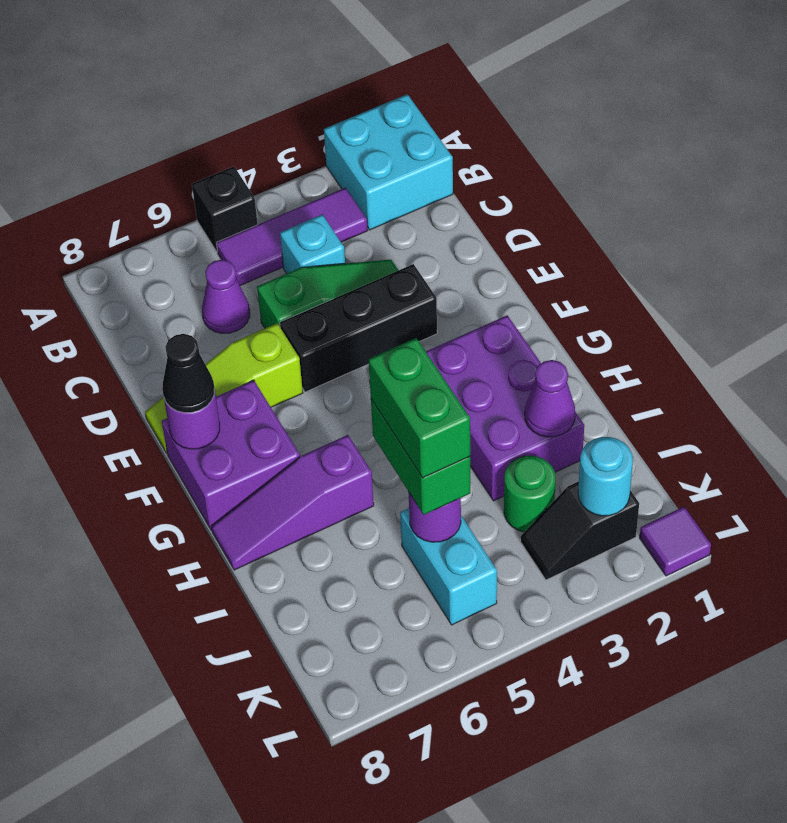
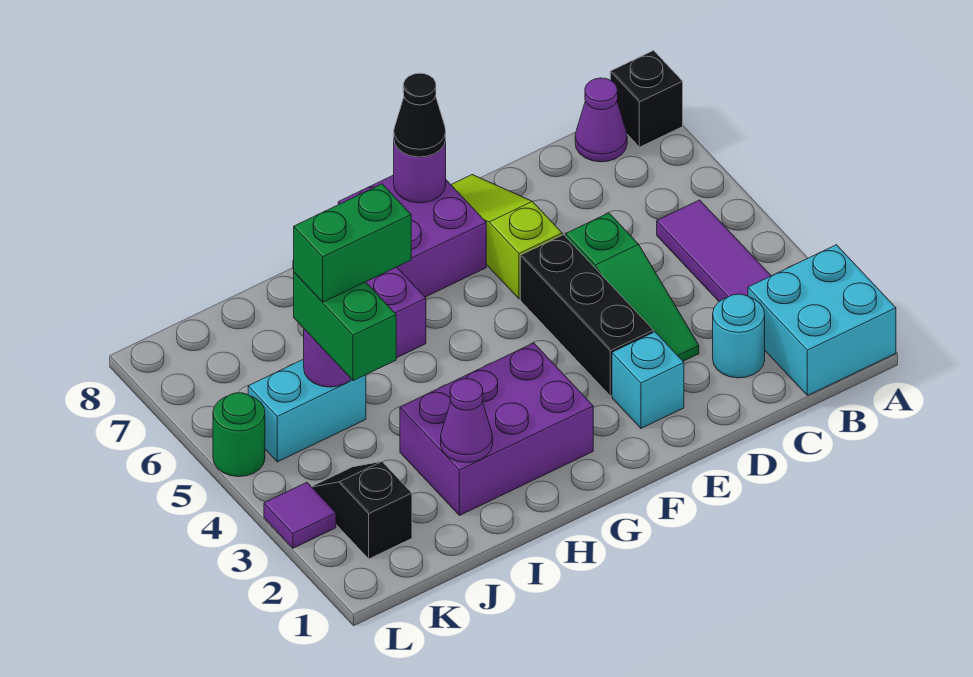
black brick A5 level 1 -> black brick A8 level 1
cyan brick C4 level 1 -> cyan brick E2 level 1
purple cone C6 level 1 -> purple cone B8 level 1
green brick I5:J5 level 3 -> green brick J4:J5 level 3
green round brick J3 level 1 -> green round brick L5 level 1
cyan round brick K2 level 2 -> cyan round brick C2 level 1
purple tile L1 level 1 -> purple tile L3 level 1

